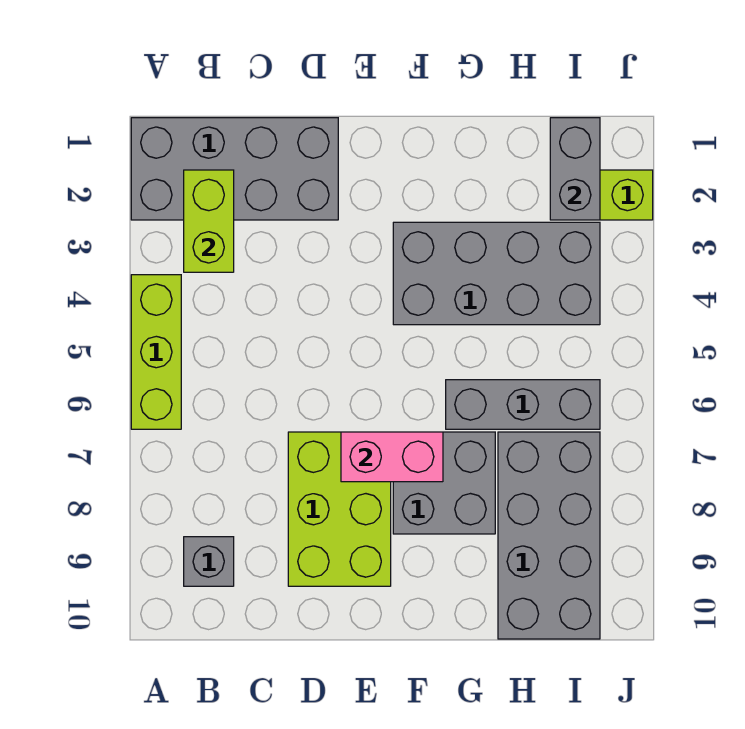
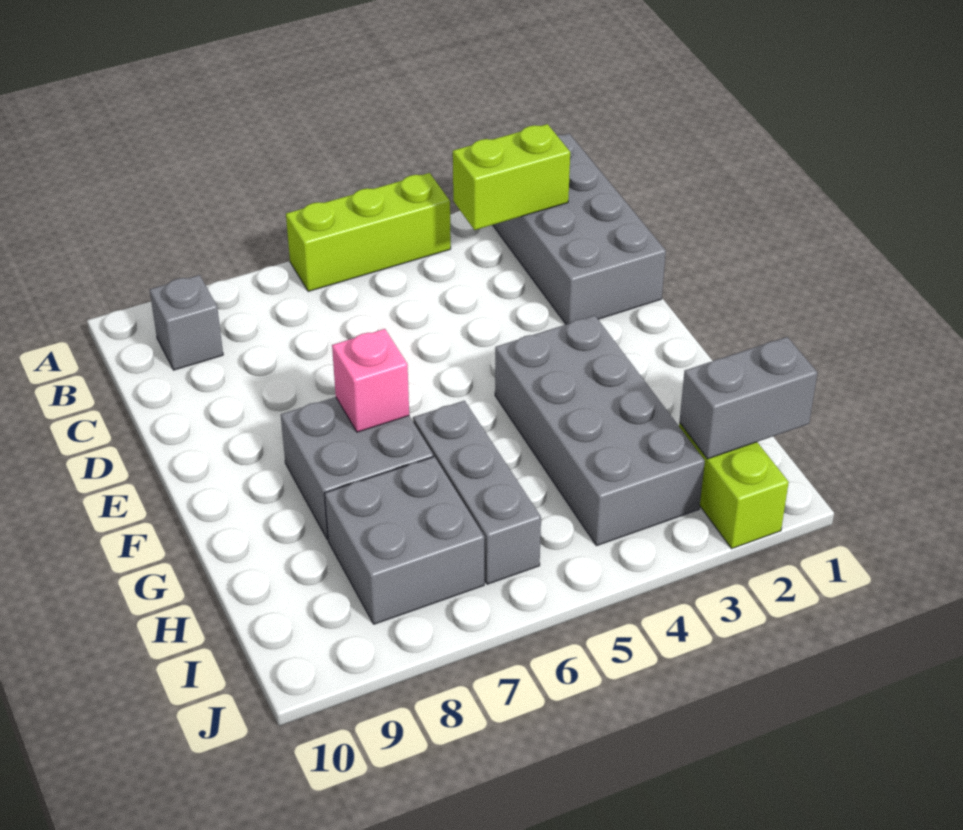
lime brick D7:E9 level 1 -> none
pink brick E7:F7 level 2 -> pink brick F7 level 2
grey brick H7:I10 level 1 -> grey brick H7:I8 level 1

